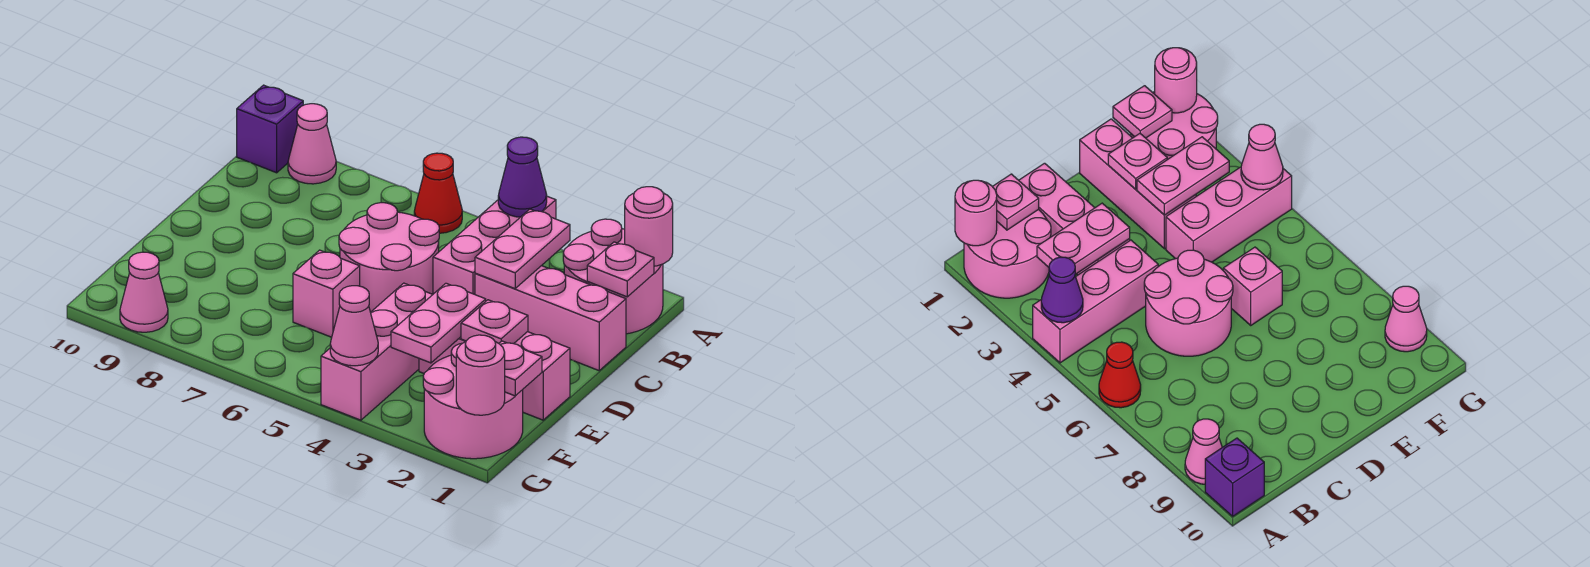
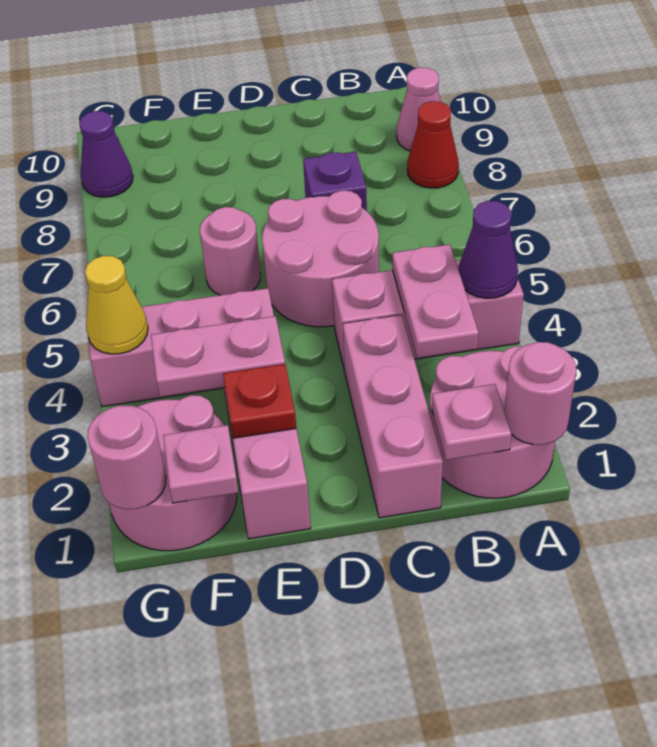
red cone A6 level 1 -> red cone A8 level 1
purple brick A10 level 1 -> purple brick C7 level 1
pink plate B3:C3 level 2 -> pink plate B3:B4 level 2
pink plate E2 level 2 -> red plate E2 level 2
pink brick E6 level 1 -> pink round brick E6 level 1
pink cone G4 level 2 -> yellow cone G4 level 2
pink cone G9 level 1 -> purple cone G9 level 1

